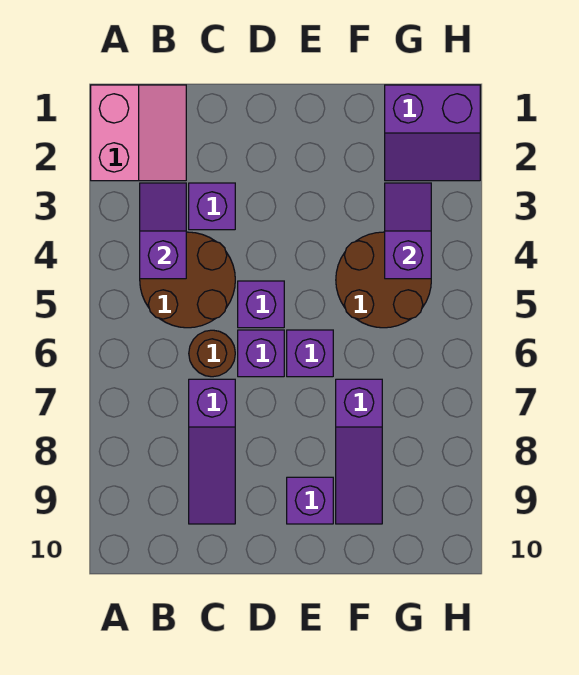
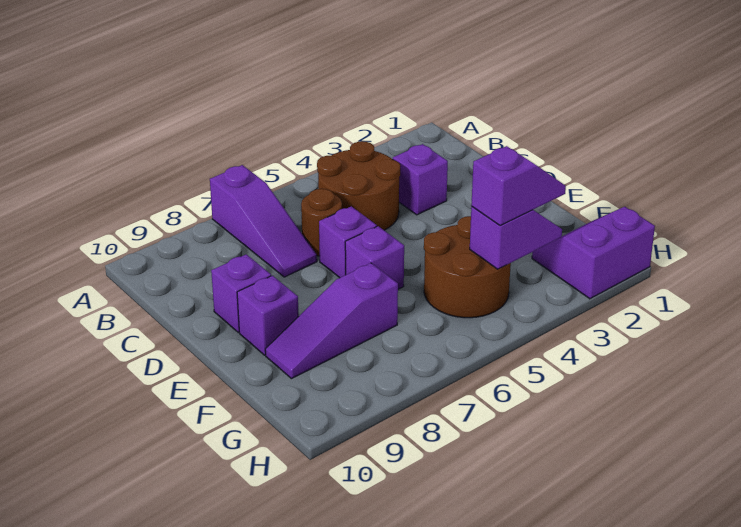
pink slope A1:B2 level 1 top A -> none
purple slope B3:B4 level 2 top 4 -> purple slope G3:G4 level 3 top 4
purple slope C7:C9 level 1 top 7 -> purple slope A7:C7 level 1 top A
purple brick D5 level 1 -> purple brick D9 level 1
purple slope G1:H2 level 1 top 1 -> purple slope G1:H2 level 1 top H

